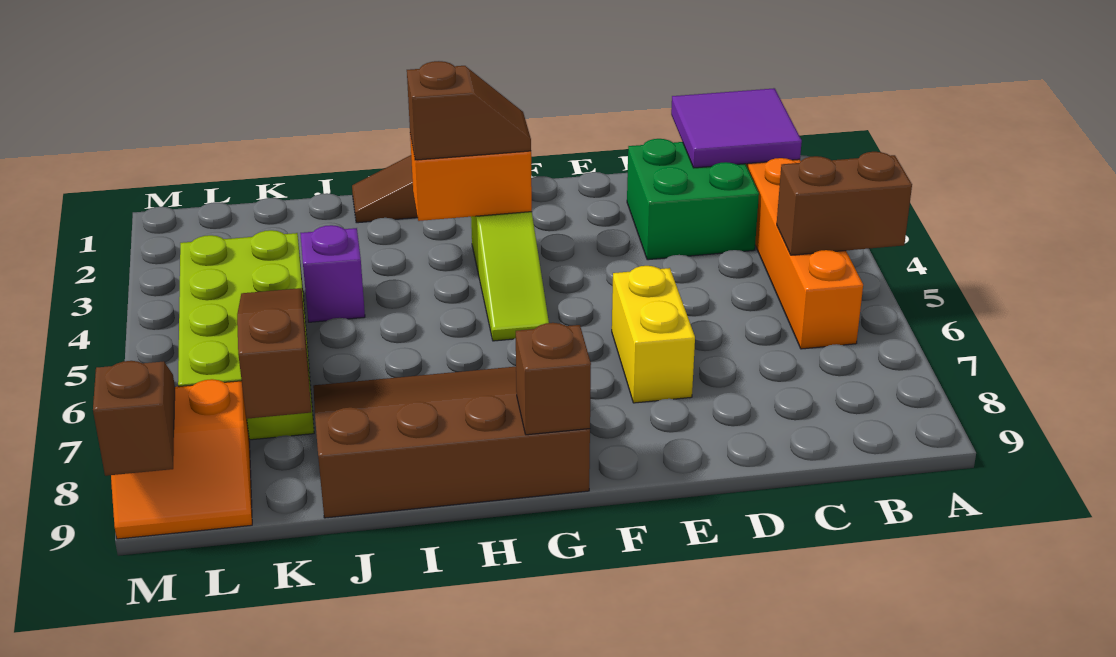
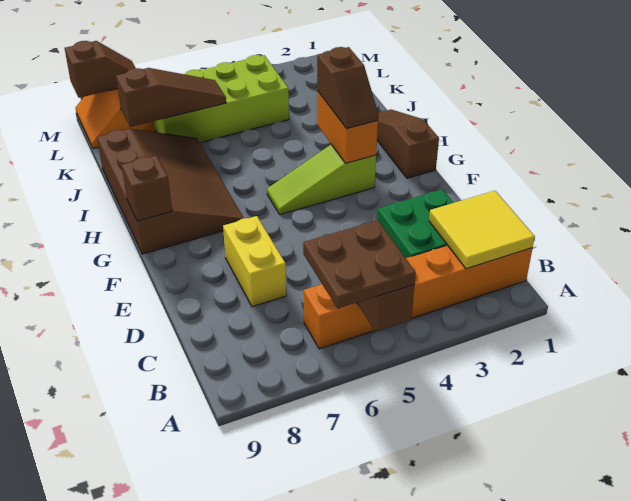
none -> brown plate A5:B6 level 3
purple tile B1:C2 level 2 -> yellow tile B1:C2 level 2
yellow brick E6:E7 level 1 -> yellow brick D7:E7 level 1
purple brick J4 level 1 -> none

